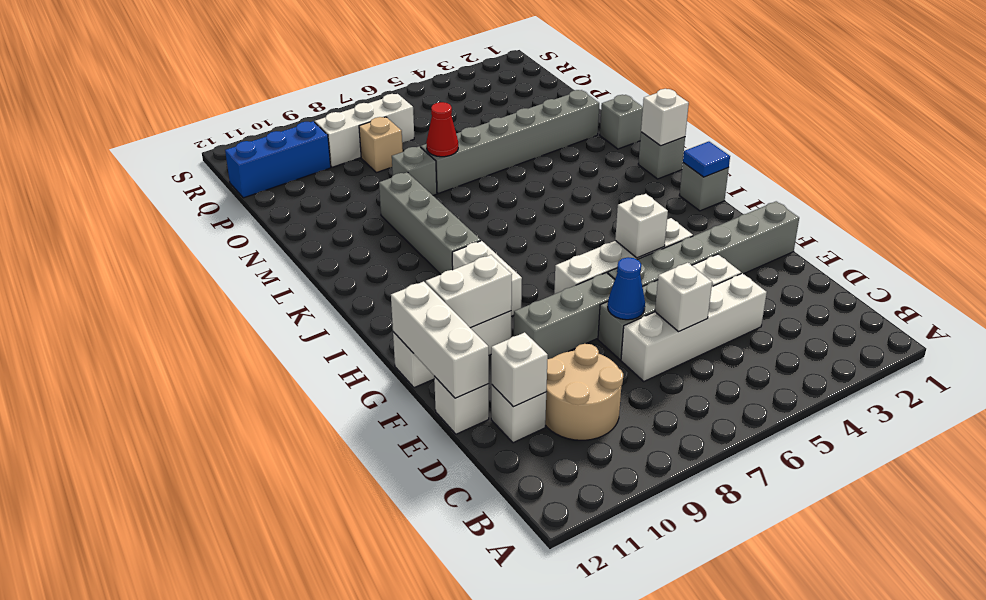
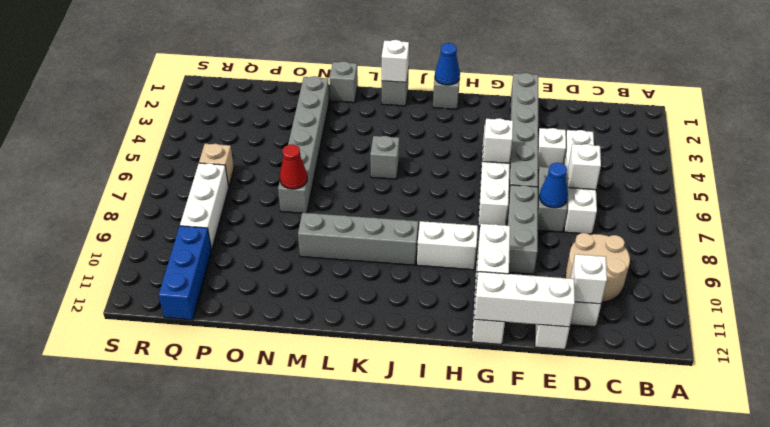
blue tile I1 level 2 -> blue cone I1 level 2
grey brick N8 level 1 -> grey brick K5 level 1
tan brick P8 level 1 -> tan brick Q6 level 1

